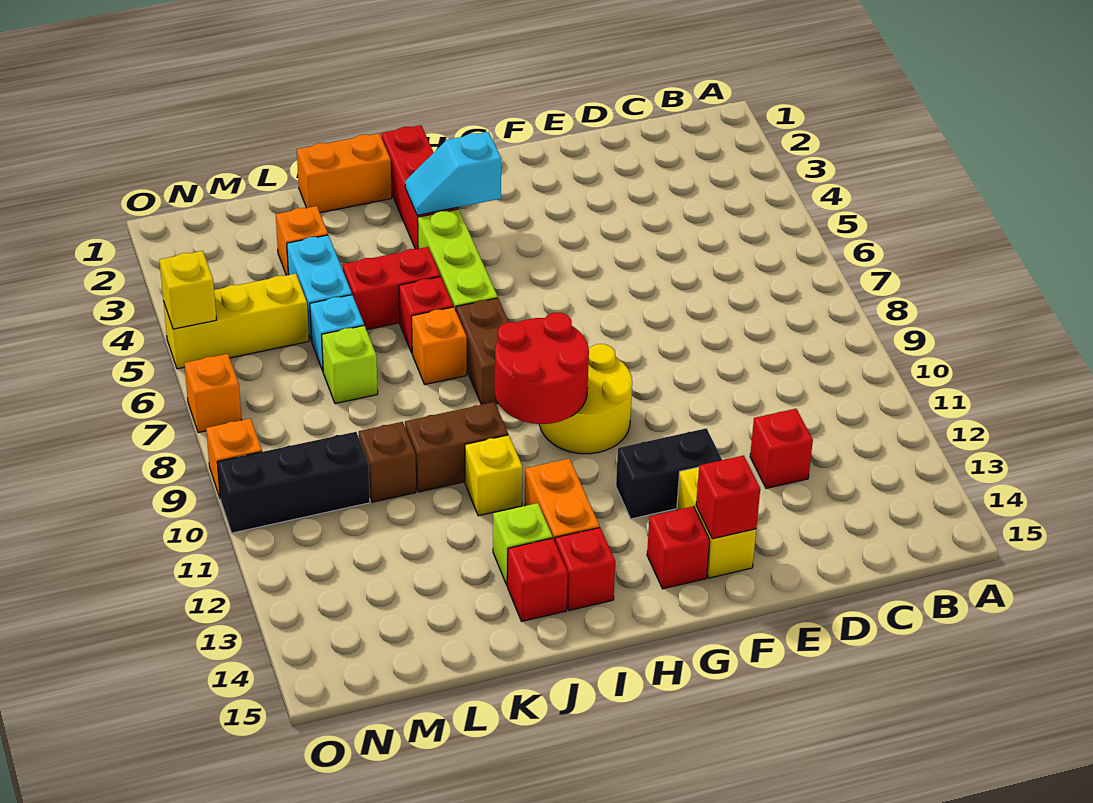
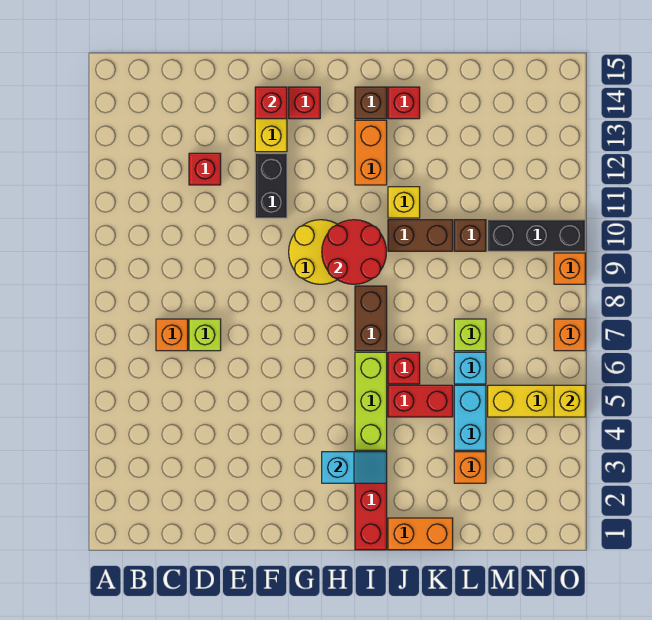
black brick F12:G12 level 1 -> black brick F11:F12 level 1
red brick I14 level 1 -> brown brick I14 level 1
orange brick J7 level 1 -> orange brick C7 level 1
lime brick J13 level 1 -> lime brick D7 level 1

